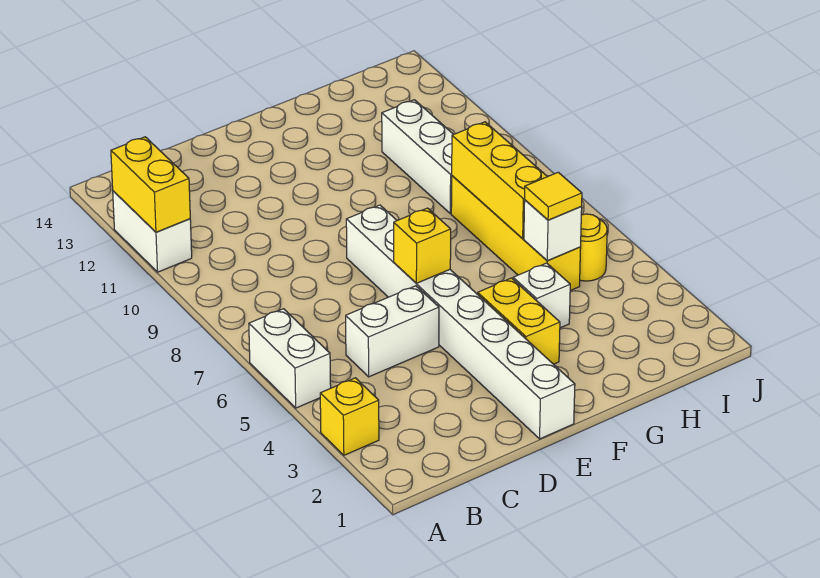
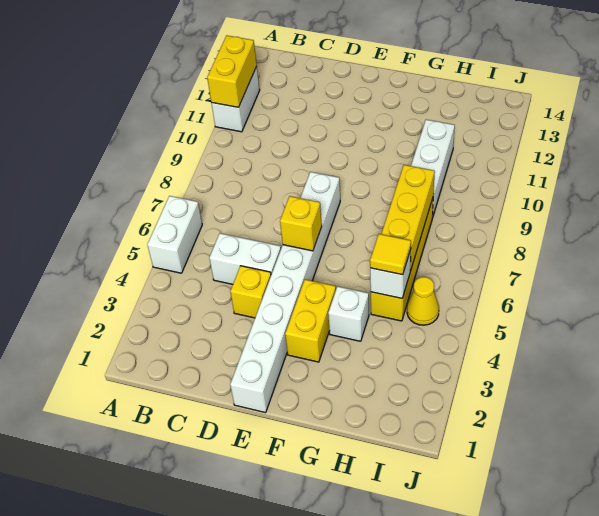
yellow brick A3 level 1 -> yellow brick D4 level 1
yellow round brick I5 level 1 -> yellow cone I5 level 1

